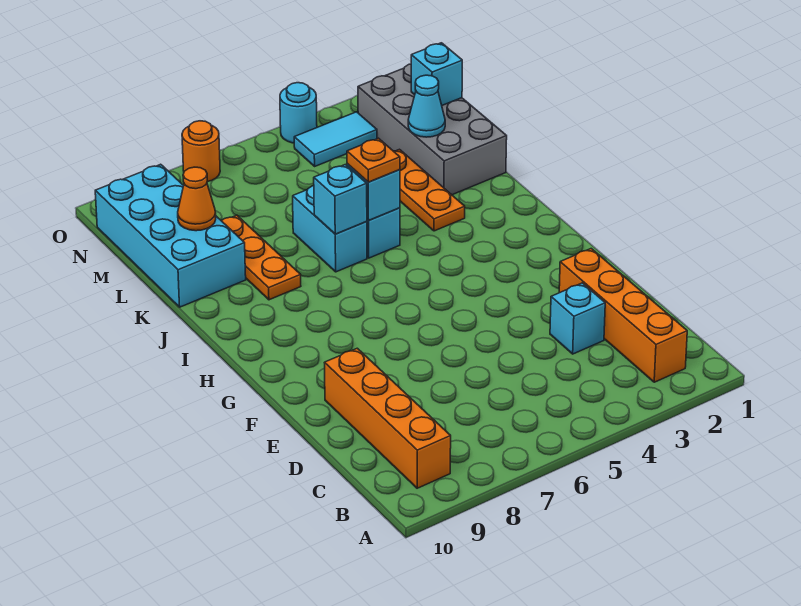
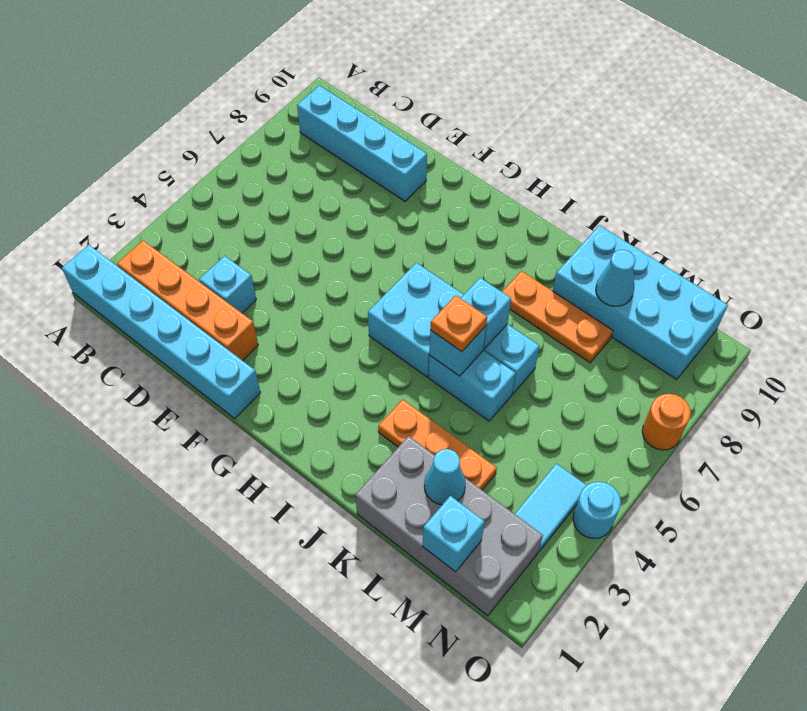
none -> cyan brick A1:F1 level 1
orange brick B9:E9 level 1 -> cyan brick B9:E9 level 1
none -> cyan brick H5:I6 level 1
orange cone L9 level 2 -> cyan cone L9 level 2

